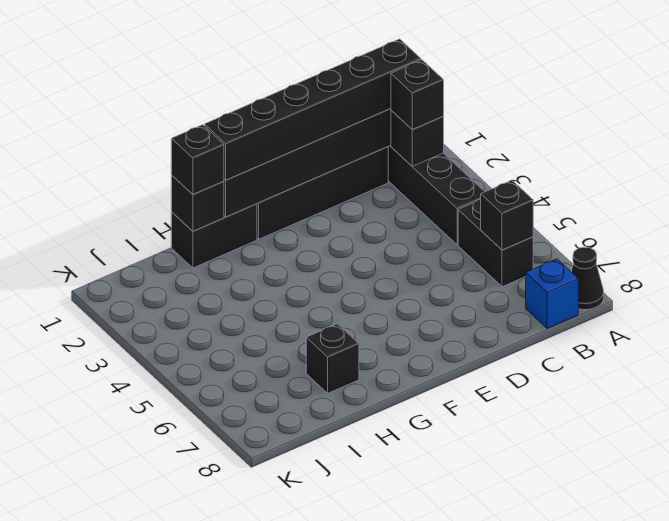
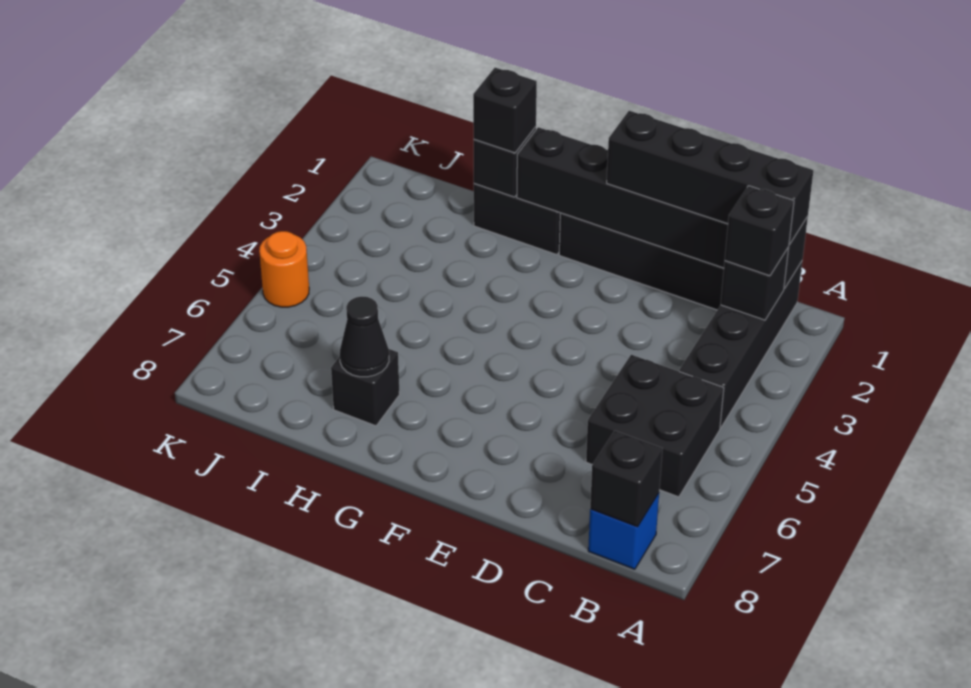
black cone A8 level 1 -> black cone H7 level 2
black brick B1:G1 level 3 -> black brick B1:E1 level 3
black brick B5:B6 level 1 -> black brick B5:C6 level 1
black brick B6 level 2 -> black brick B8 level 2
none -> orange round brick K5 level 1

